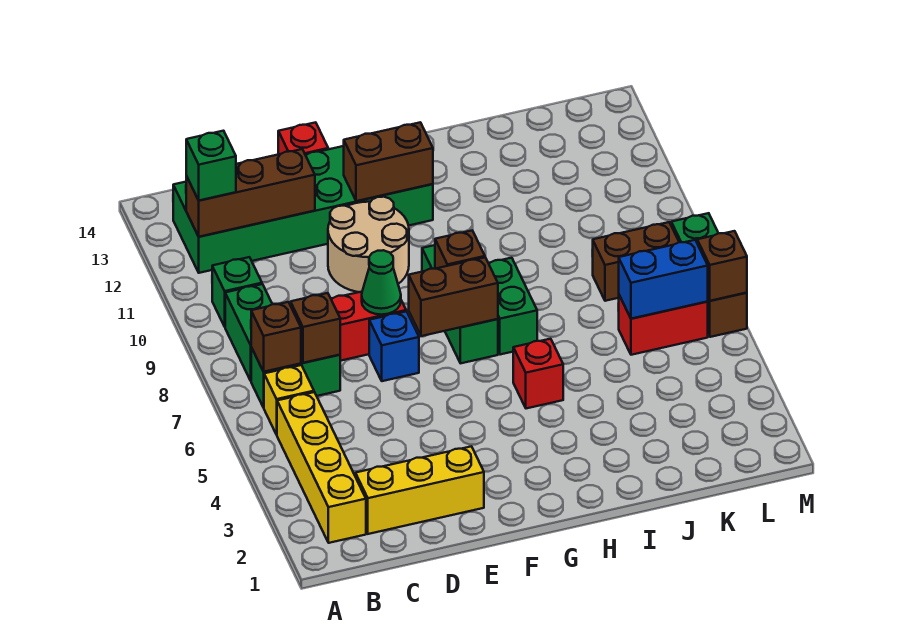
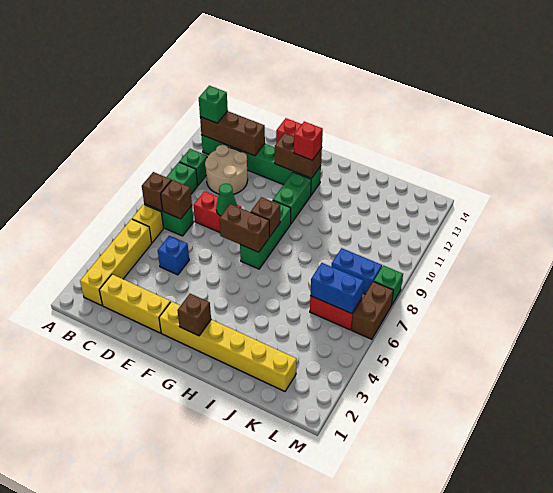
green brick B12:G13 level 1 -> green brick B12:G12 level 1
blue brick E7 level 1 -> blue brick D5 level 1
tan round brick E10:F11 level 1 -> tan round brick C10:D11 level 1
none -> yellow brick F2:K2 level 1
red brick H5 level 1 -> red brick G12 level 3
green brick H7:H8 level 1 -> green brick G10:G11 level 1
brown brick K8:L8 level 1 -> blue brick K8:L8 level 1
brown brick M6 level 2 -> brown brick G2 level 2

